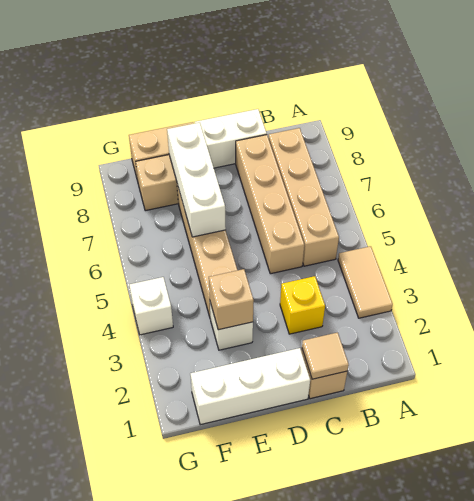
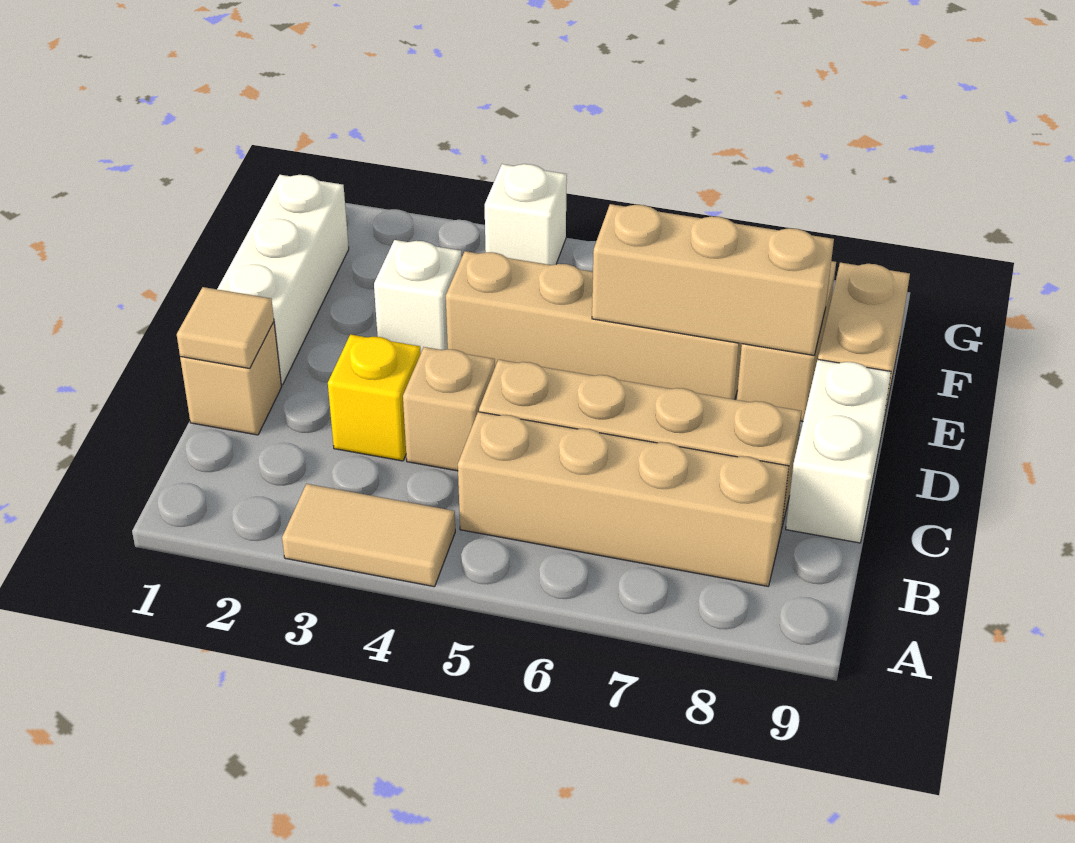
tan brick E3 level 2 -> tan brick C4 level 1
white brick E6:E8 level 2 -> tan brick E6:E8 level 2

